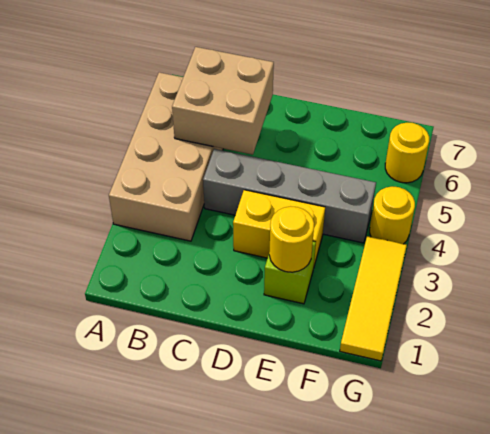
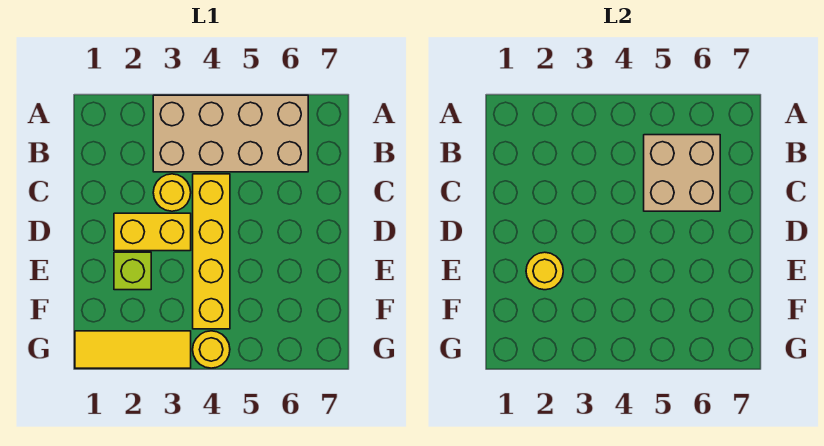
grey brick C4:F4 level 1 -> yellow brick C4:F4 level 1
yellow brick D3:E3 level 1 -> yellow brick D2:D3 level 1
yellow round brick G6 level 1 -> yellow round brick C3 level 1

